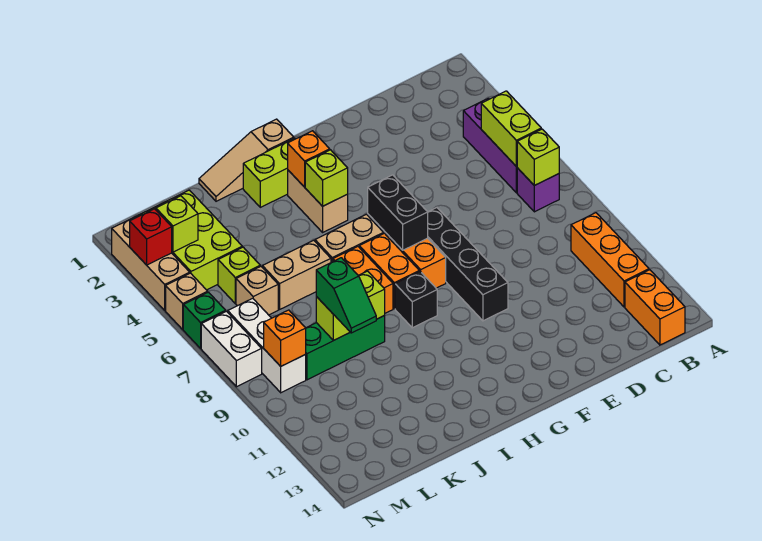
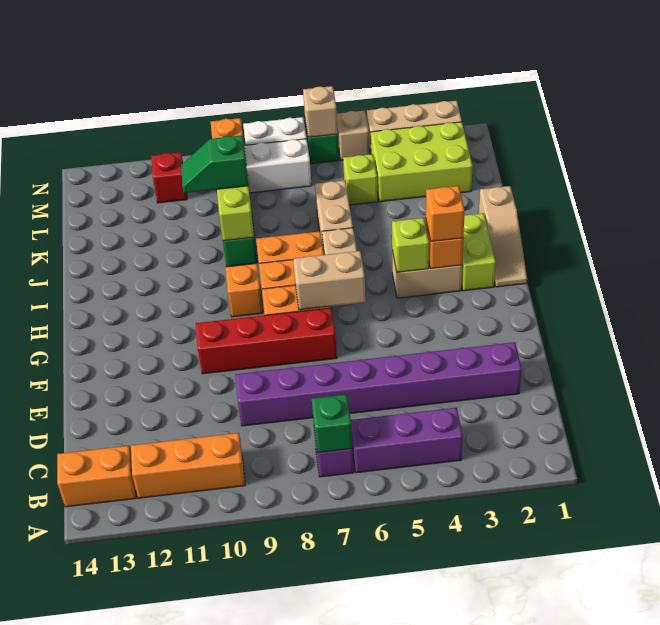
lime brick B5:B6 level 2 -> none
lime brick B7 level 2 -> green brick B7 level 2
none -> purple brick D2:D9 level 1
black brick F7:F10 level 1 -> red brick F7:F10 level 1
black brick G6:G7 level 2 -> tan brick G6:G7 level 2
tan slope H1:J1 level 1 top H -> tan slope H1:J1 level 1 top J
none -> orange brick H3 level 3
black brick H9 level 1 -> orange brick H9 level 1
tan brick L6 level 1 -> tan brick N6 level 2
lime brick M3 level 2 -> none
red brick N3 level 2 -> red brick M11 level 1

